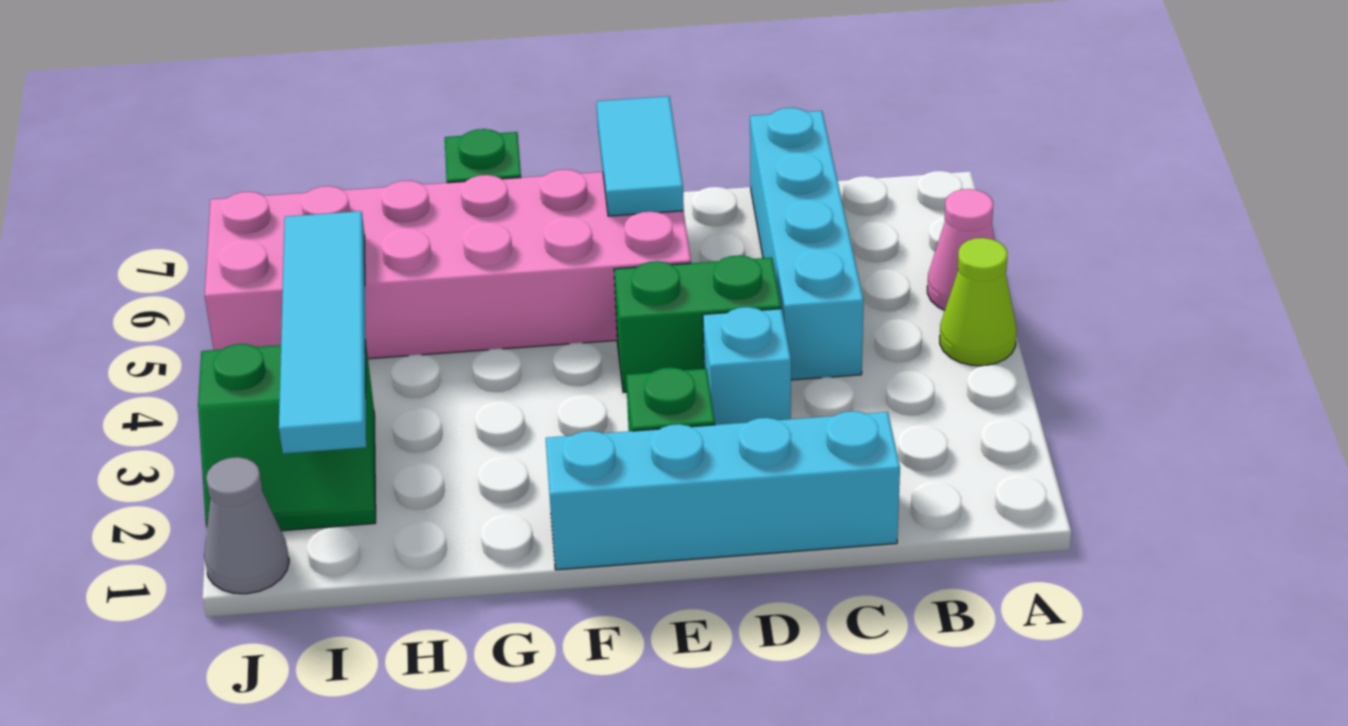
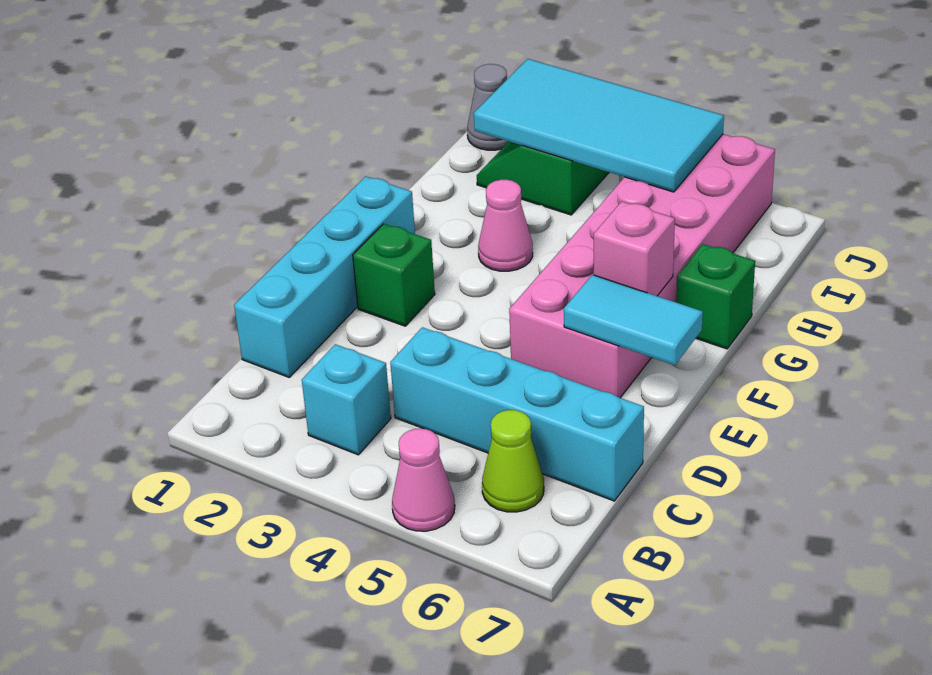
lime cone A4 level 1 -> lime cone B6 level 1
cyan brick D3 level 1 -> cyan brick B3 level 1
green brick D4:E4 level 1 -> none
none -> pink brick F6 level 2
none -> pink cone G3 level 1
cyan tile I2:I5 level 2 -> cyan tile I2:J5 level 2

